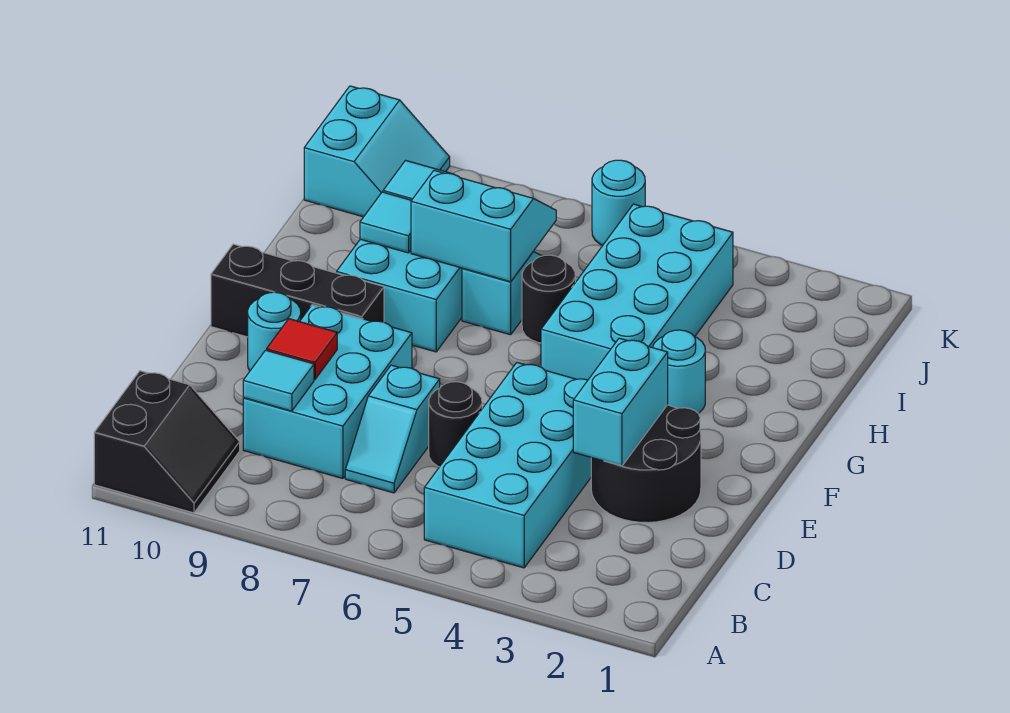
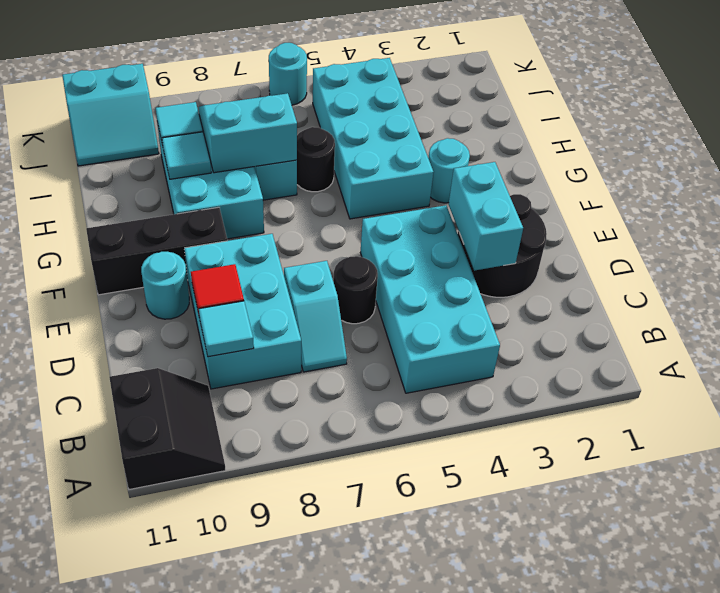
cyan slope J10:K11 level 1 top 11 -> cyan slope J10:K11 level 1 top K

